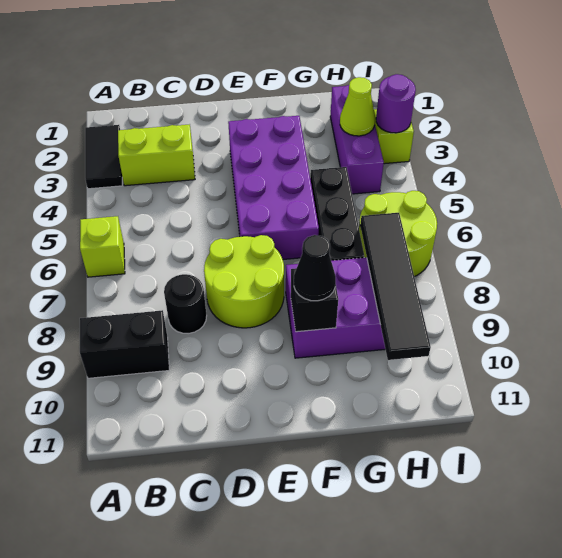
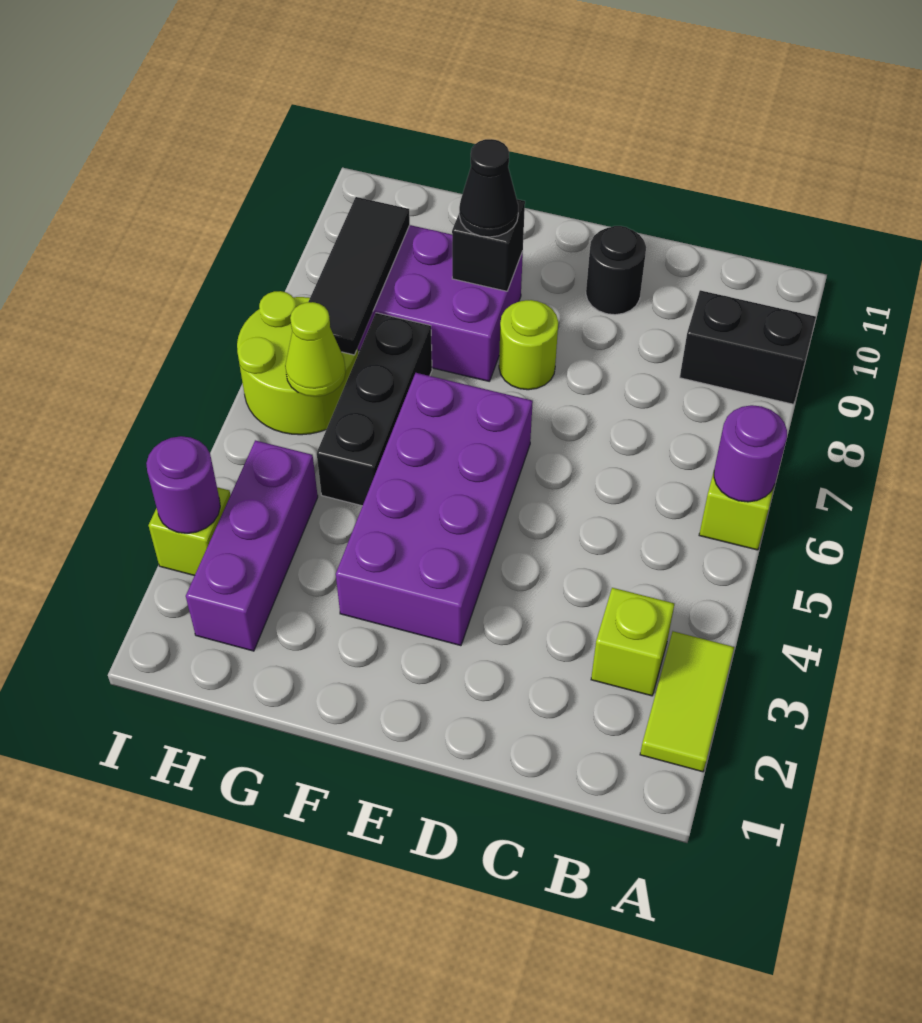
black tile A2:A3 level 1 -> lime tile A2:A3 level 1
none -> purple round brick A6 level 2
lime brick B3:C3 level 1 -> lime brick B3 level 1
black round brick C8 level 1 -> black round brick D10 level 1
lime round brick D7:E8 level 1 -> lime round brick E8 level 1
lime cone H3 level 2 -> lime cone H6 level 2
black tile H7:H10 level 2 -> black tile H7:H9 level 2

